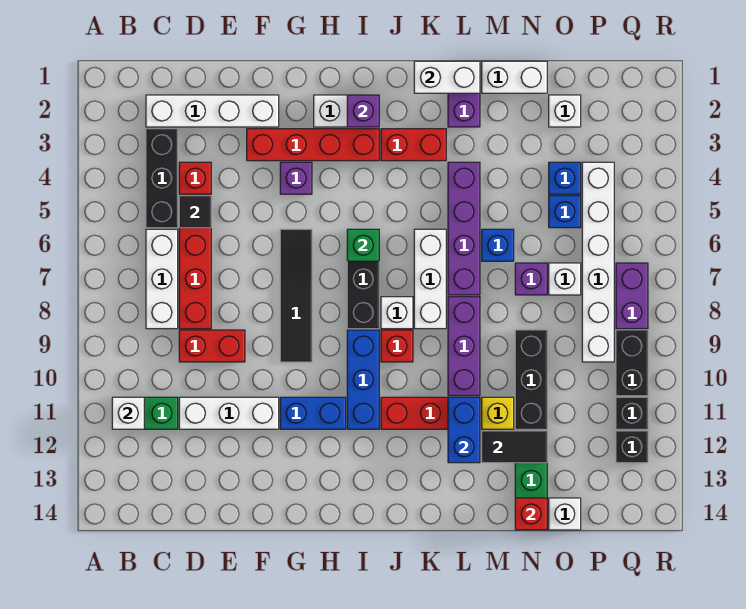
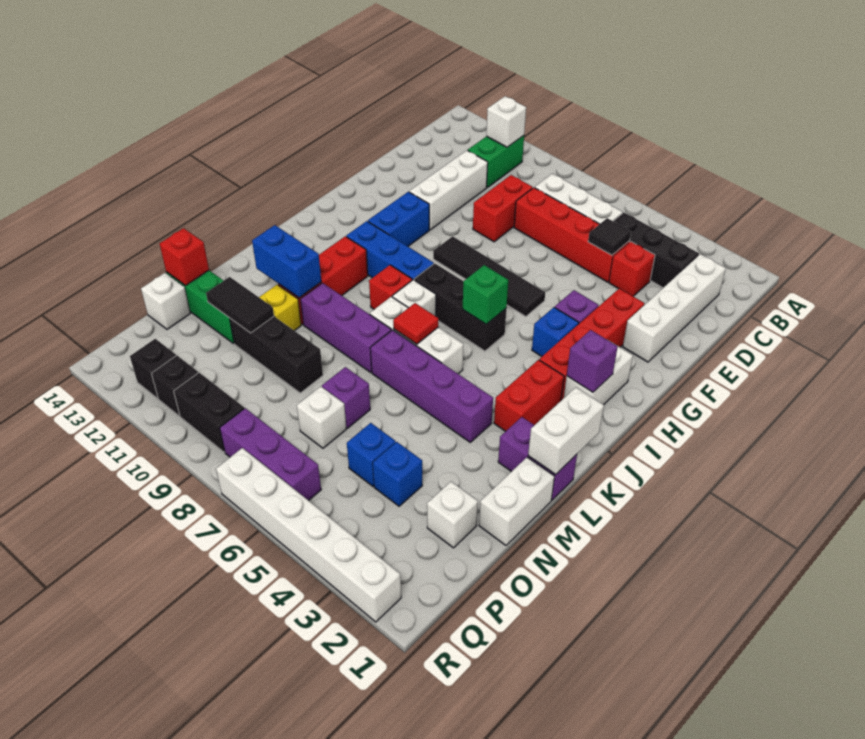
none -> red tile K7 level 2
blue brick M6 level 1 -> blue brick H4 level 1
black tile M12:N12 level 2 -> black tile N11:N12 level 2
white brick P4:P9 level 1 -> white brick R2:R7 level 1
purple brick Q7:Q8 level 1 -> purple brick Q6:Q8 level 1

